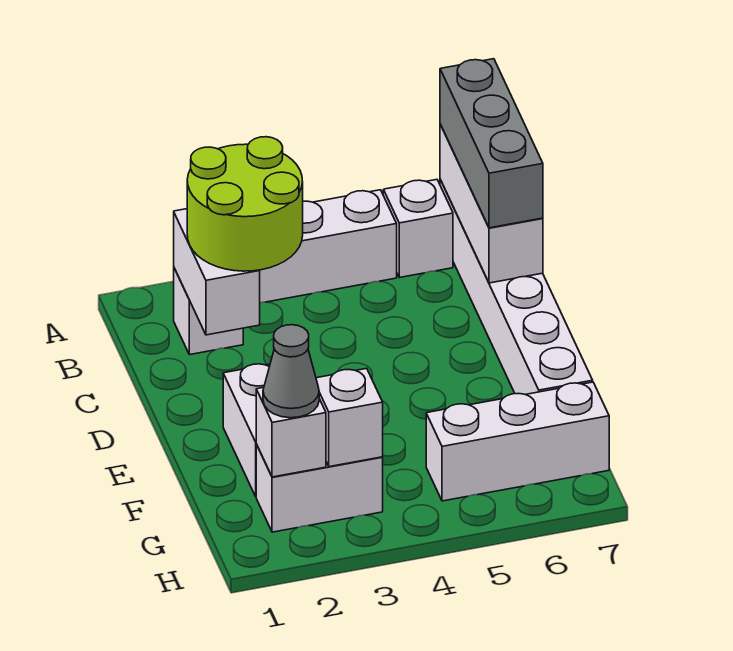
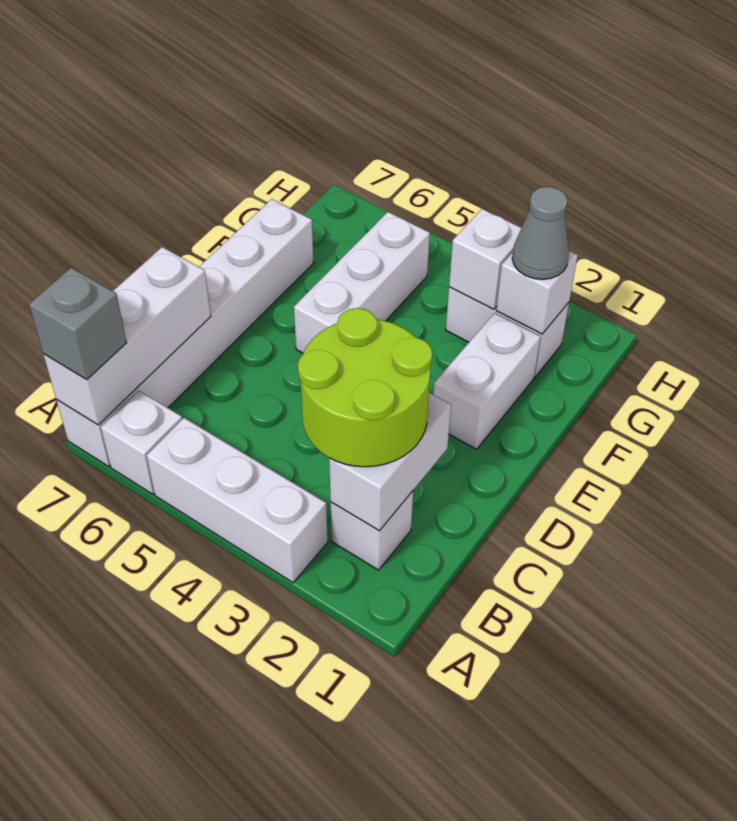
grey brick A7:C7 level 3 -> grey brick A7 level 3
white brick G5:G7 level 1 -> white brick E5:G5 level 1

